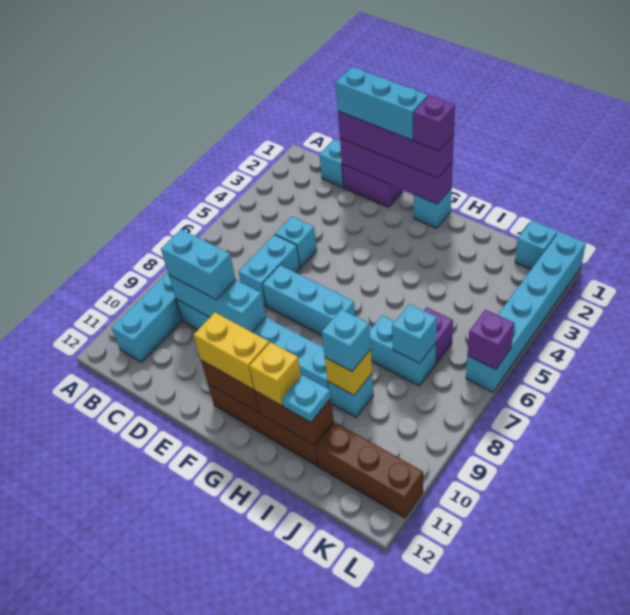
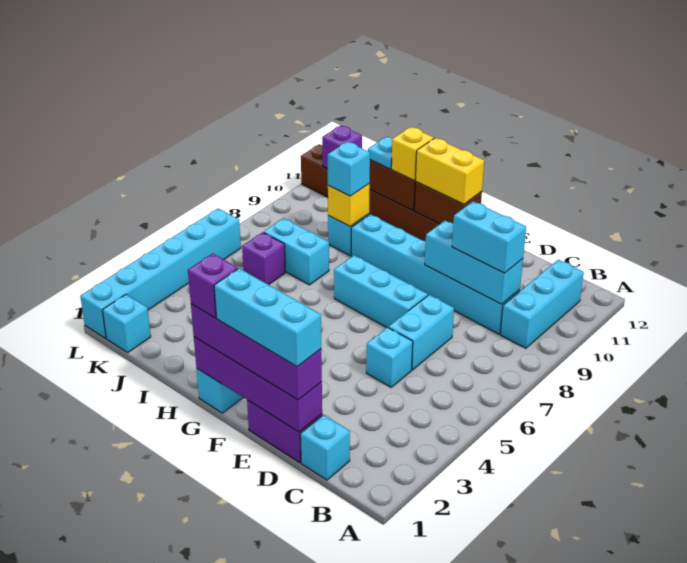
cyan brick J7 level 2 -> none
purple brick L6 level 2 -> purple brick K11 level 2

